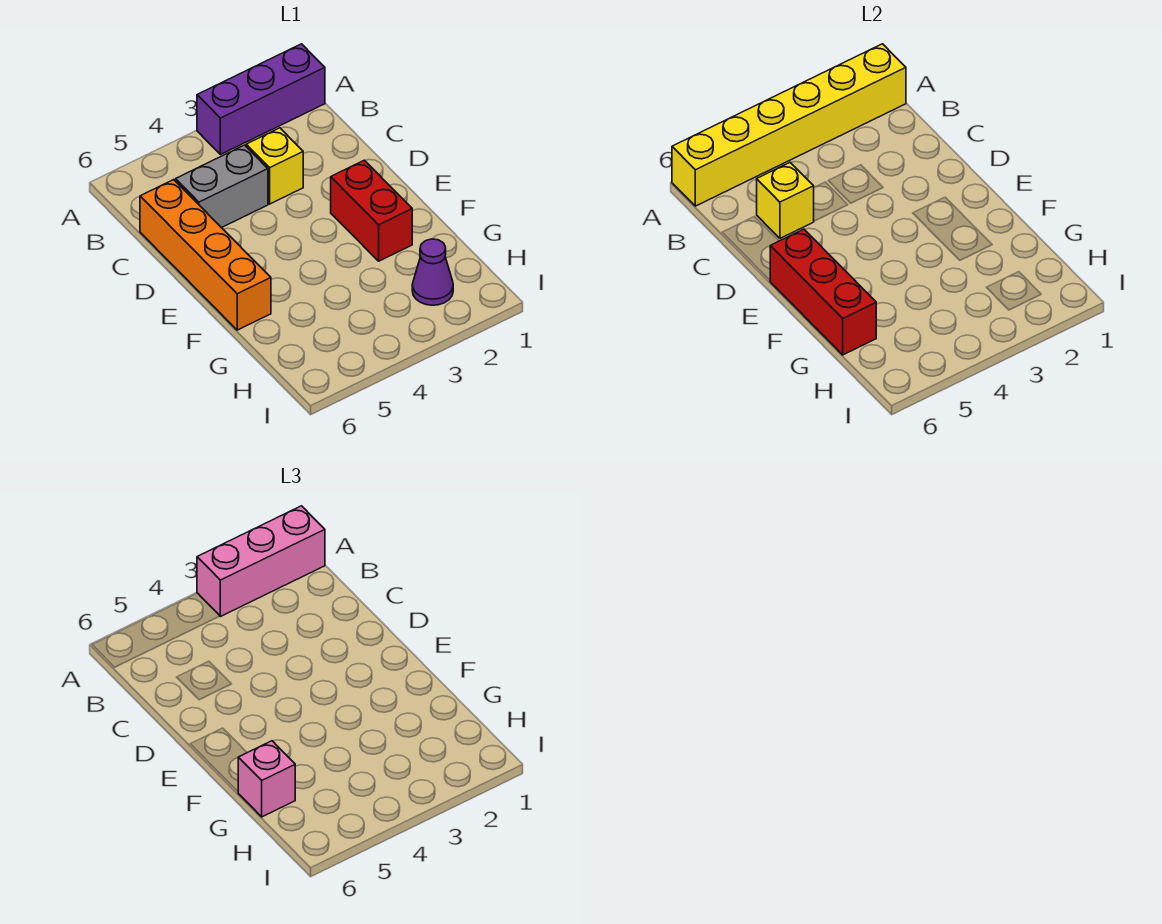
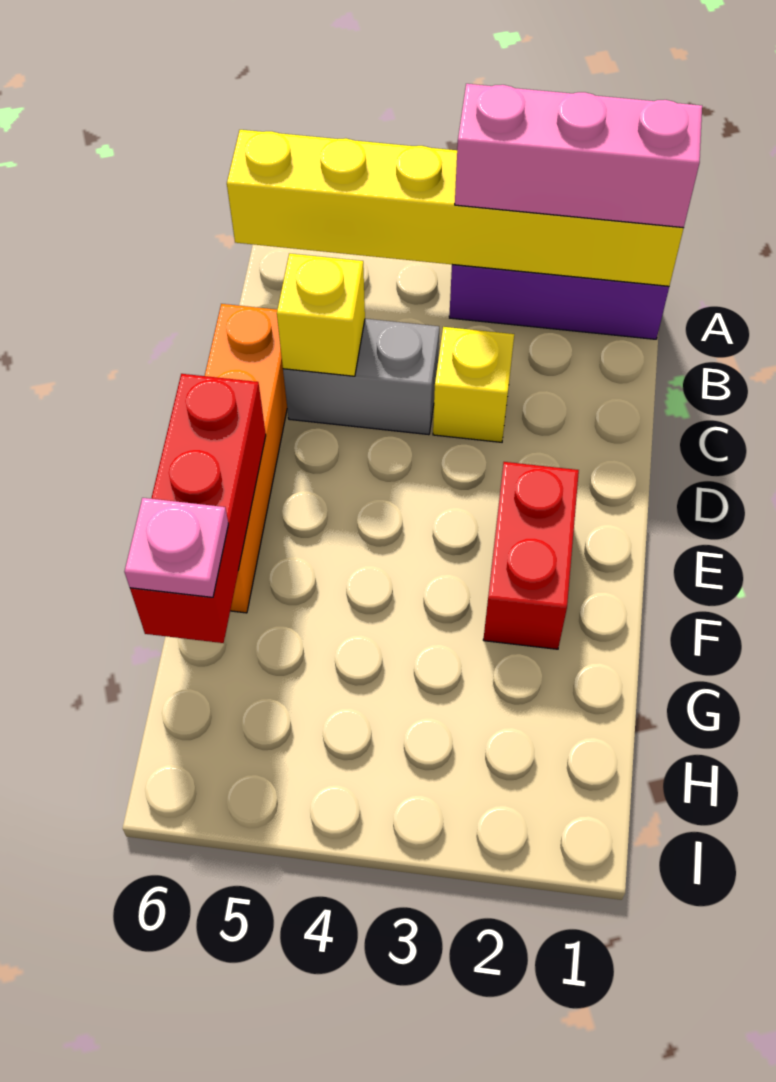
pink brick G6 level 3 -> pink plate G6 level 3
purple cone H2 level 1 -> none

